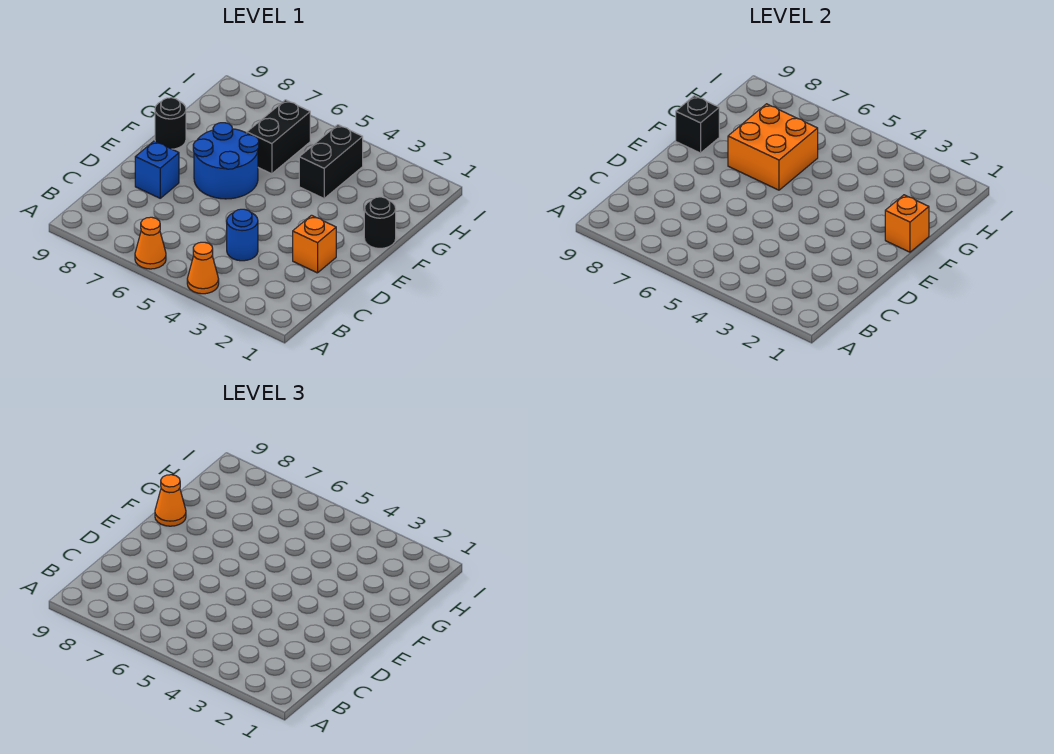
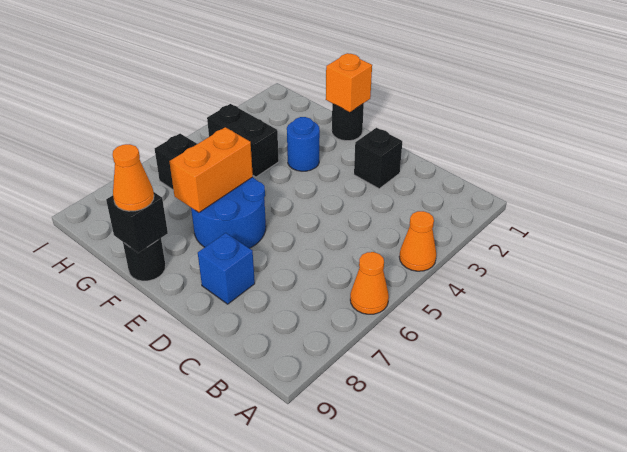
blue round brick C4 level 1 -> blue round brick F3 level 1
orange brick D2 level 1 -> black brick D2 level 1
orange brick F6:G7 level 2 -> orange brick F6:F7 level 2

